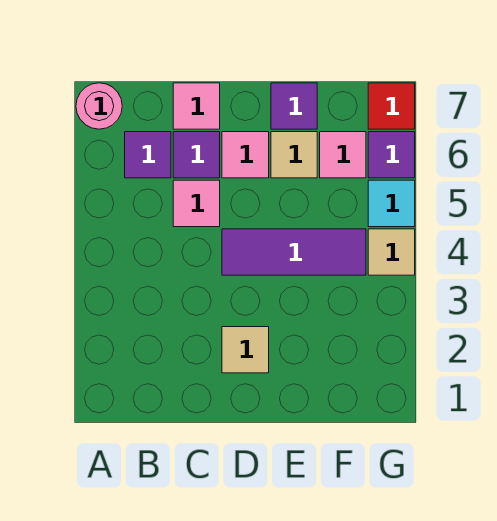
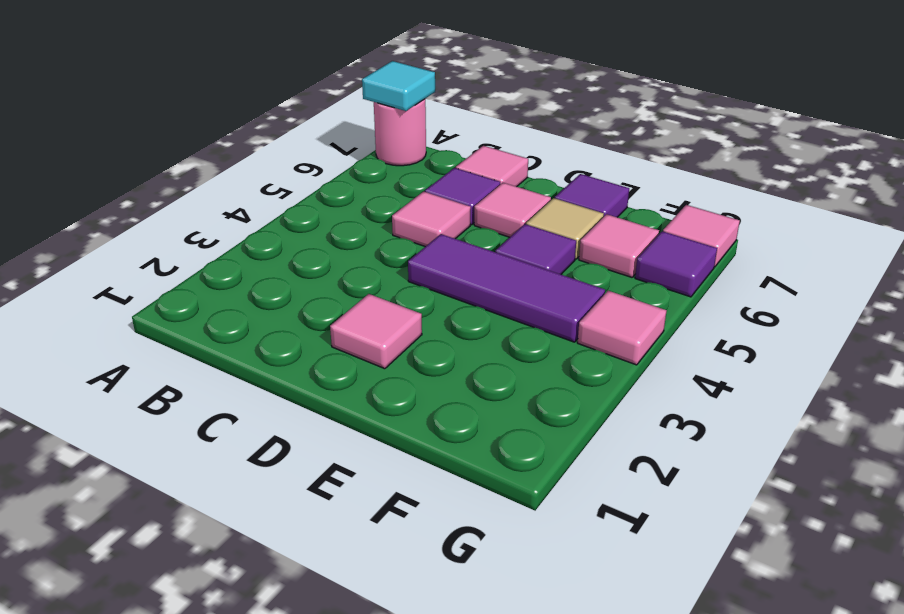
purple tile B6 level 1 -> purple tile E5 level 1
tan tile D2 level 1 -> pink tile D2 level 1
tan tile G4 level 1 -> pink tile G4 level 1
cyan tile G5 level 1 -> cyan tile A7 level 2
red tile G7 level 1 -> pink tile G7 level 1

